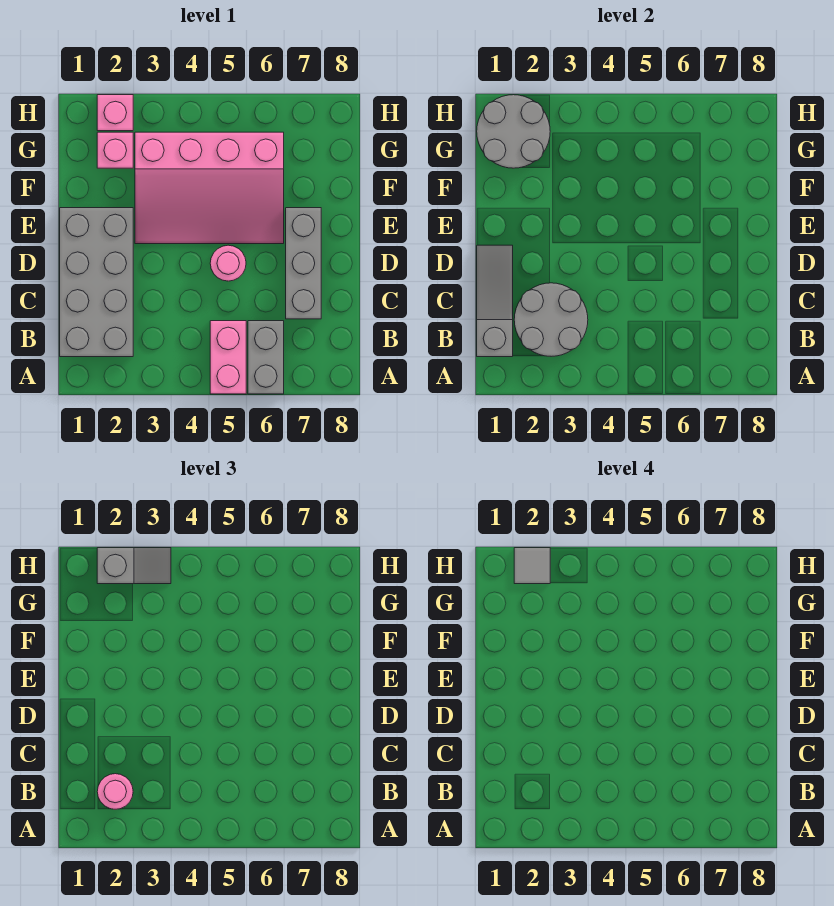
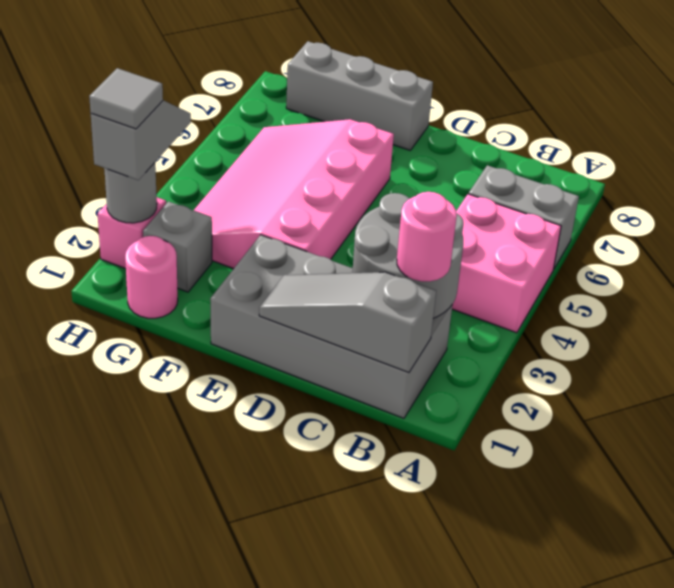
pink brick A5:B5 level 1 -> pink brick A4:B5 level 1
grey brick C7:E7 level 1 -> grey brick E8:G8 level 1
pink round brick D5 level 1 -> pink round brick G1 level 1
pink slope E3:G6 level 1 top G -> pink slope E3:G6 level 1 top E
grey round brick G1:H2 level 2 -> grey round brick H2 level 2
pink brick G2 level 1 -> grey brick G2 level 1

